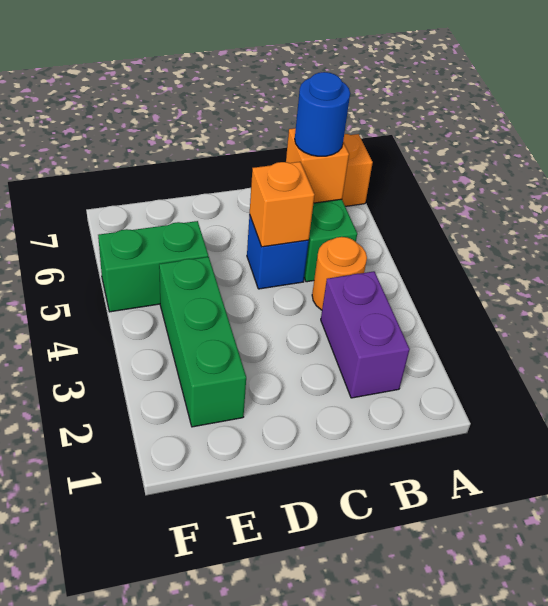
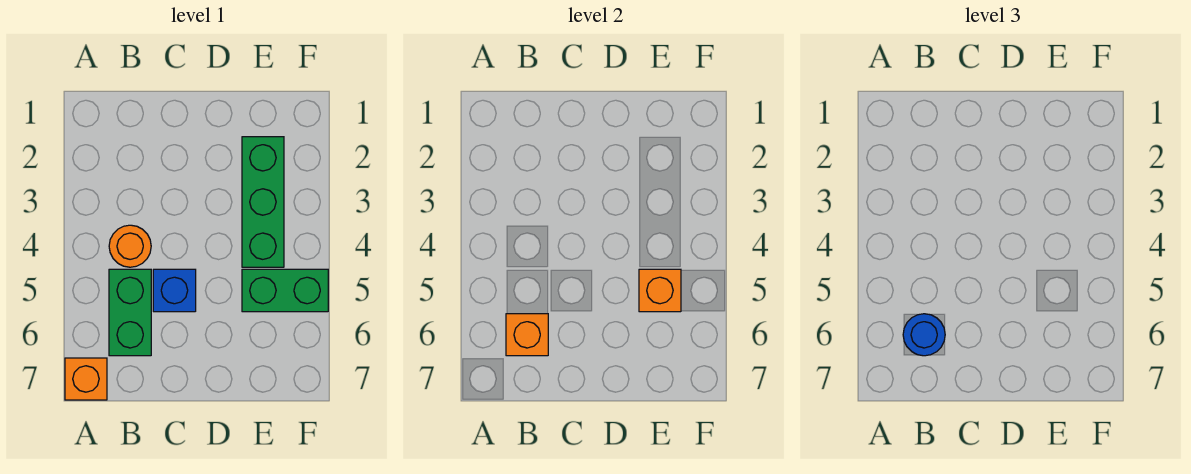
purple brick B2:B3 level 1 -> none
orange brick C5 level 2 -> orange brick E5 level 2

